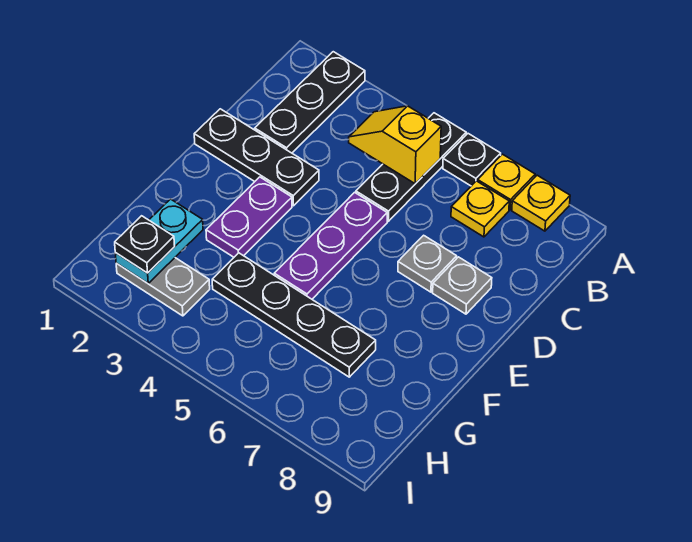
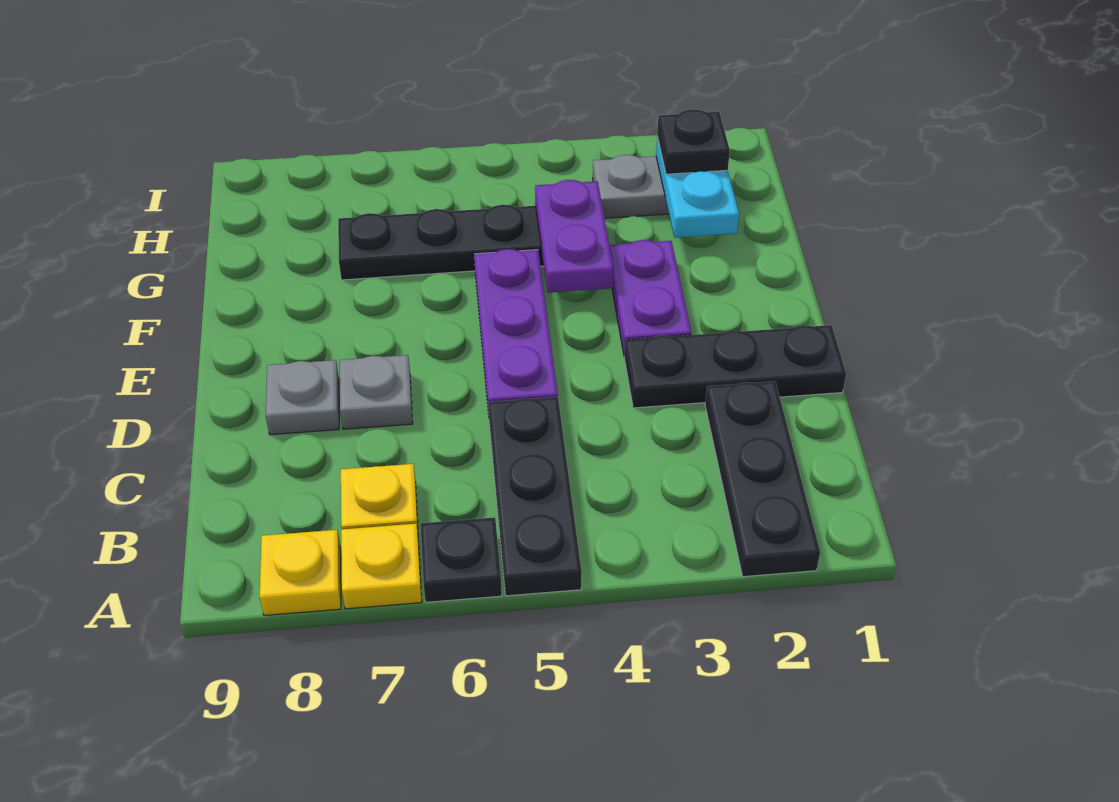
yellow slope B4:B5 level 2 top 5 -> none
none -> purple plate F4:G4 level 2

